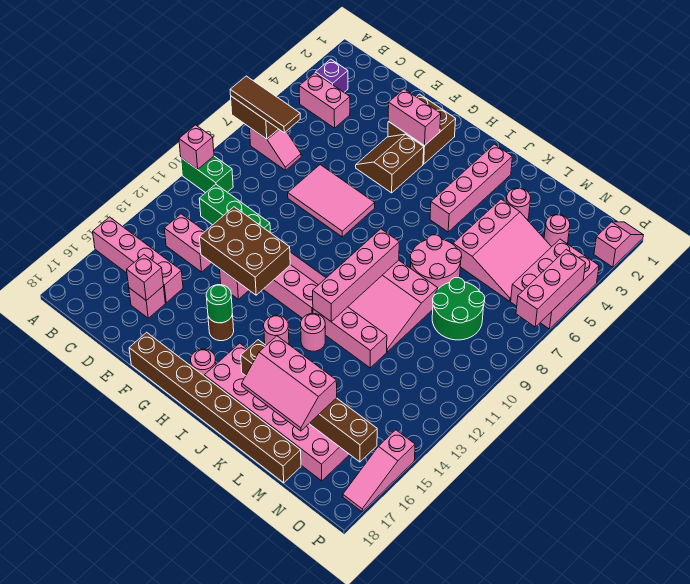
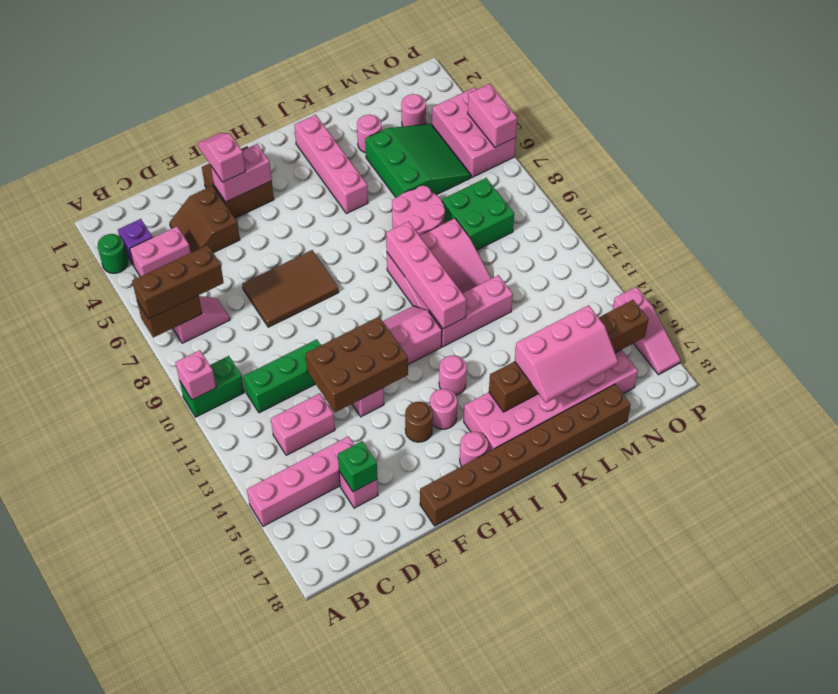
brown tile A7:C7 level 3 -> brown brick A7:C7 level 3
pink brick D16 level 2 -> green brick D16 level 2
pink tile E7:G8 level 1 -> brown tile E7:G8 level 1
brown slope F4:G5 level 1 top G -> brown slope D3:E4 level 1 top E
green round brick G15 level 2 -> green round brick A3 level 1
pink round brick J13 level 1 -> pink round brick H15 level 1
pink slope L4:N6 level 1 top L -> green slope L4:N6 level 1 top L
green round brick M8:N9 level 1 -> green brick M8:N9 level 1
pink slope P1:P2 level 1 top 2 -> pink slope F2:F3 level 3 top 3
pink brick P5:P7 level 2 -> pink brick P5:P6 level 2

